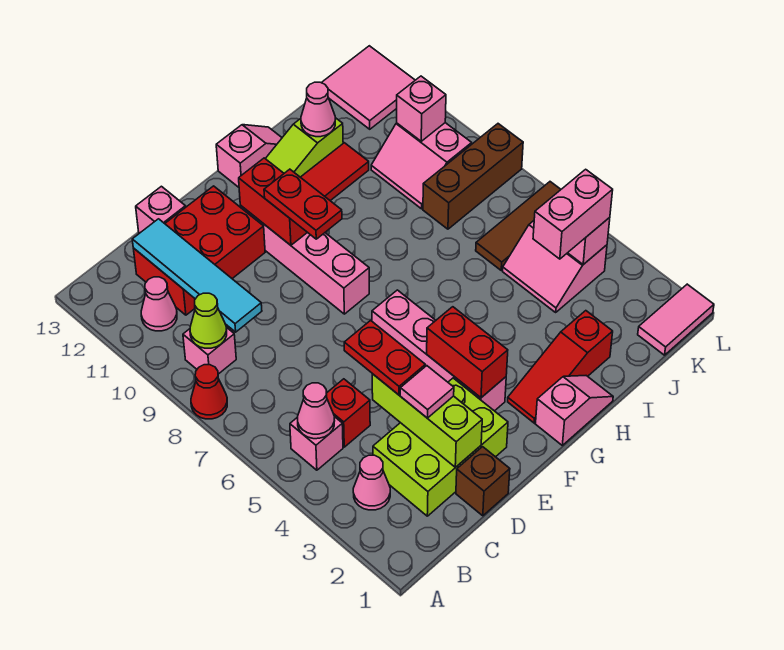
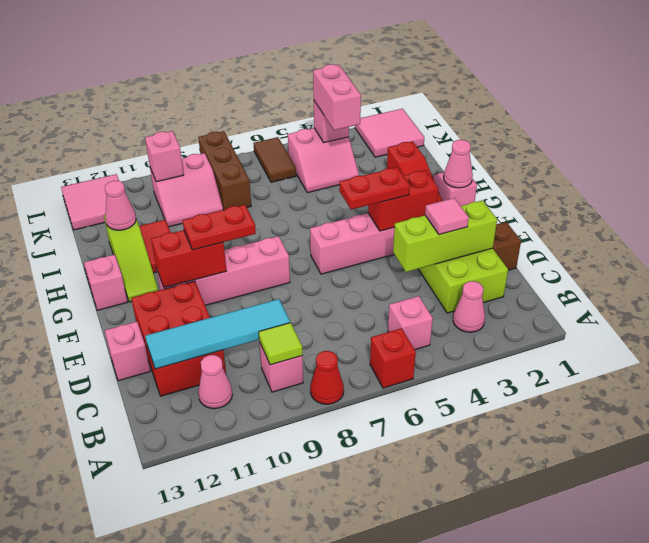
pink cone B5 level 2 -> pink cone G1 level 2
lime cone B9 level 2 -> lime tile B9 level 2
red brick C5 level 1 -> red brick A6 level 1
red plate D4:D5 level 3 -> red plate F4:F5 level 3
brown tile J6:L6 level 1 -> brown tile K6:L6 level 1
pink tile K1:L1 level 1 -> pink tile K1:L2 level 1

